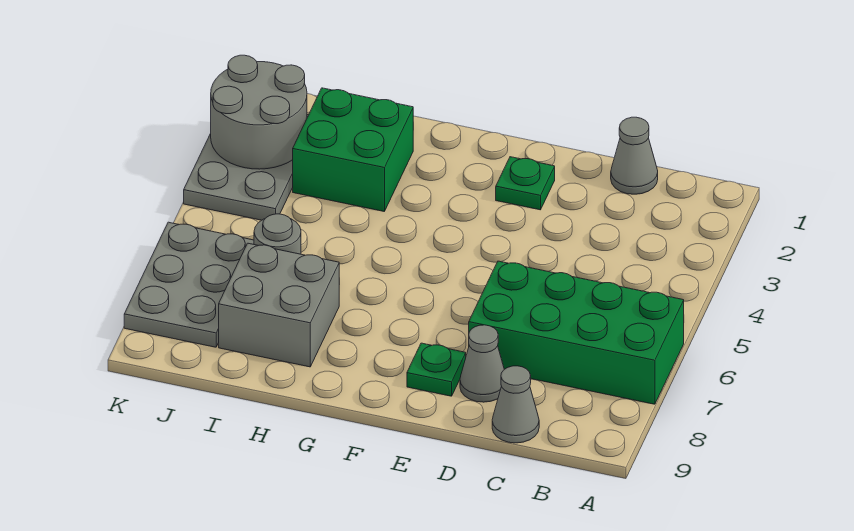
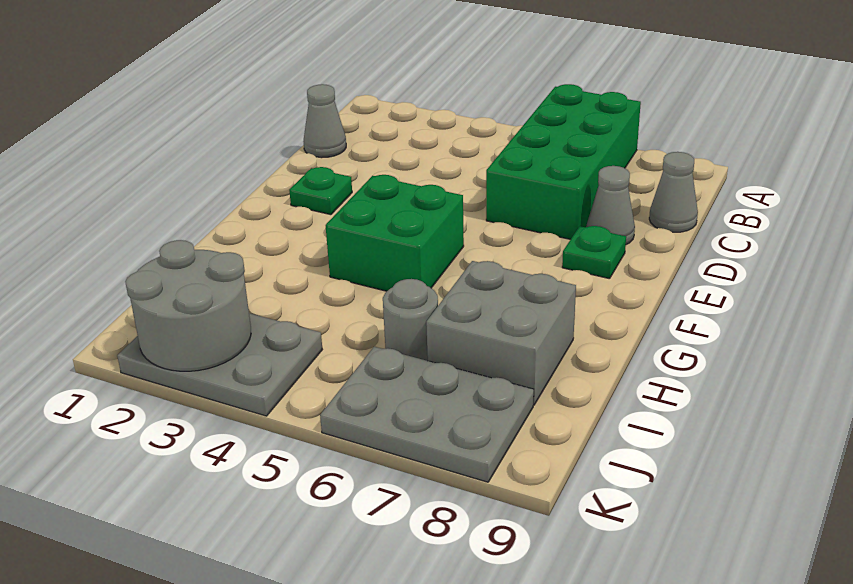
green brick H2:I3 level 1 -> green brick F4:G5 level 1

